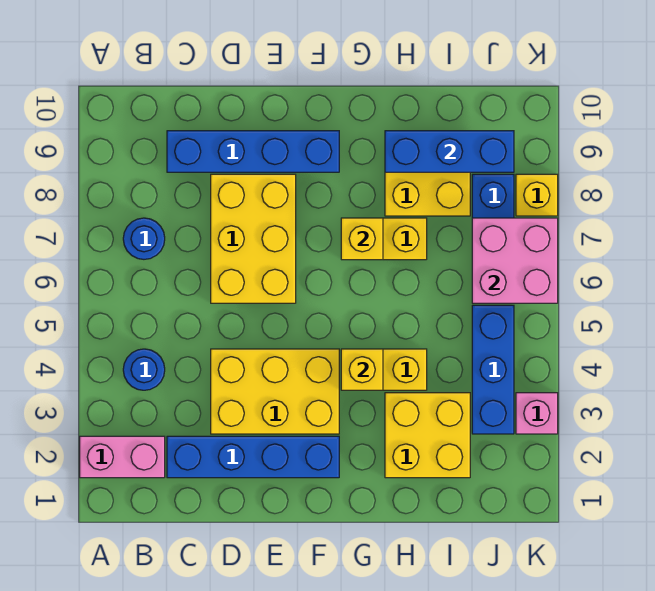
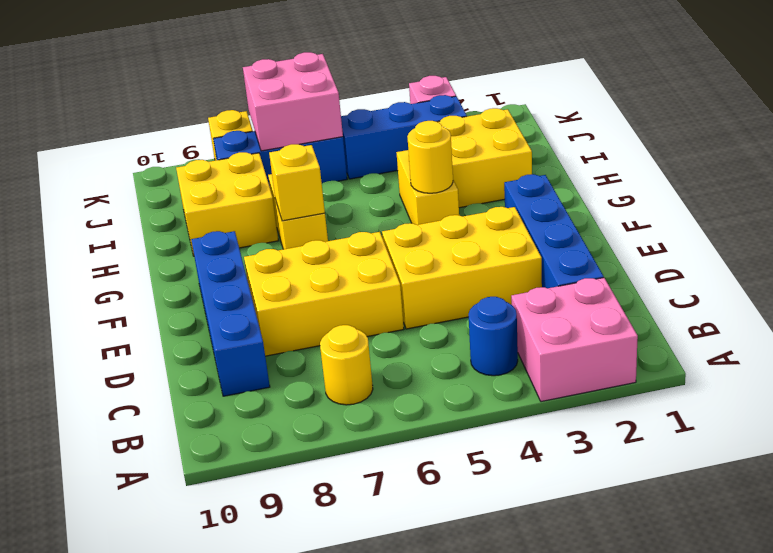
pink brick A2:B2 level 1 -> pink brick A2:B3 level 1
blue round brick B7 level 1 -> yellow round brick B7 level 1
yellow brick D3:F4 level 1 -> yellow brick D3:E5 level 1
yellow brick G4 level 2 -> yellow round brick G4 level 2
blue brick H9:J9 level 2 -> none

